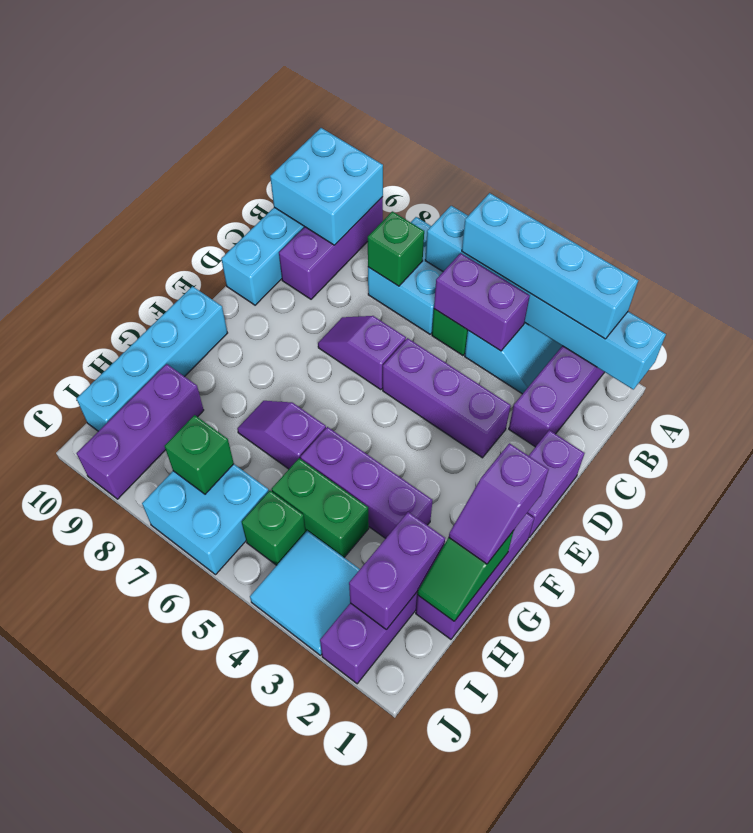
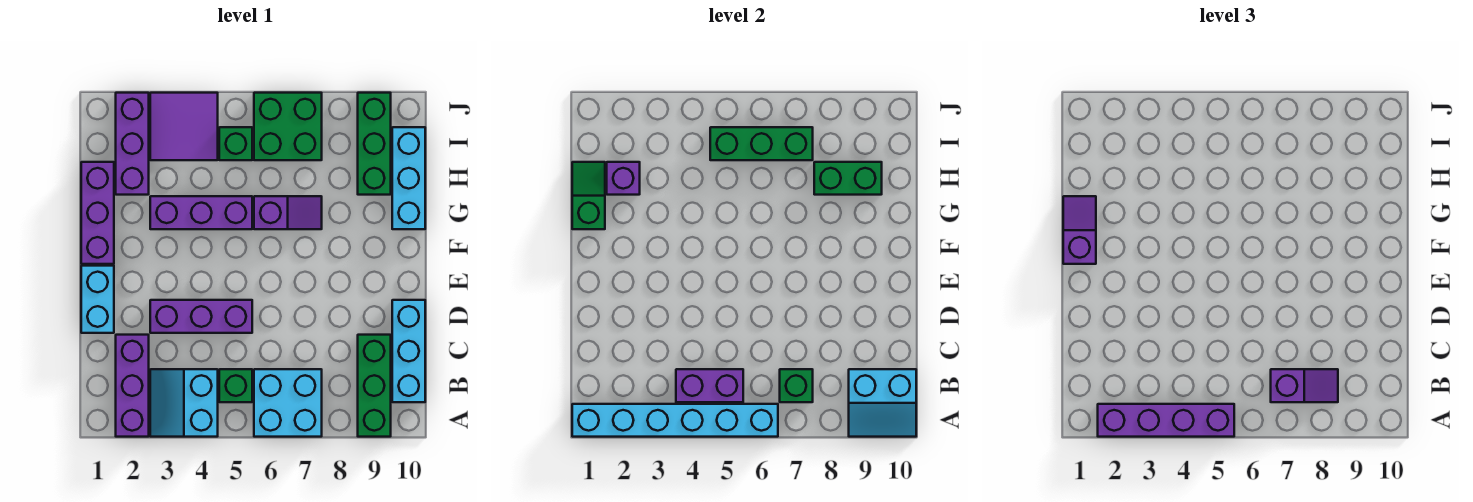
cyan brick A2:A5 level 3 -> purple brick A2:A5 level 3
purple brick A9:C9 level 1 -> green brick A9:C9 level 1
cyan brick A9:B10 level 2 -> cyan slope A9:B10 level 2 top B
purple brick D1:E1 level 1 -> cyan brick D1:E1 level 1
purple slope D6:D7 level 1 top 6 -> purple slope B7:B8 level 3 top 7
cyan brick F10:I10 level 1 -> cyan brick G10:I10 level 1
purple brick H2:I2 level 2 -> purple brick H2 level 2
green brick H4:H5 level 1 -> green brick H8:H9 level 2
purple brick H9:J9 level 1 -> green brick H9:J9 level 1
cyan tile I3:J4 level 1 -> purple tile I3:J4 level 1
cyan brick I6:J7 level 1 -> green brick I6:J7 level 1
green brick I7 level 2 -> green brick I5:I7 level 2

